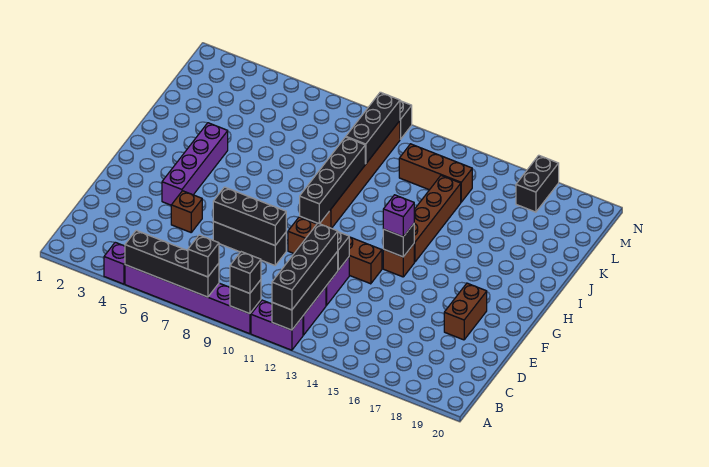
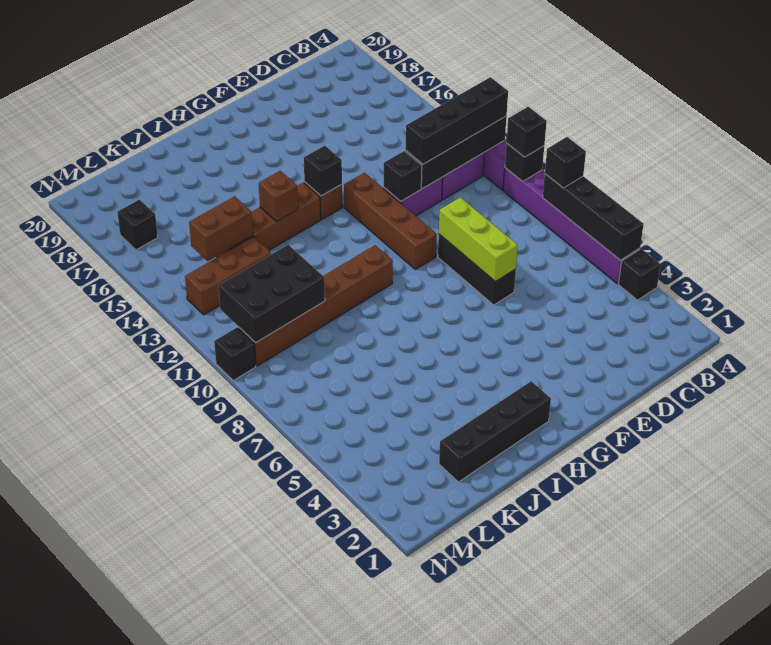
purple brick A4 level 1 -> black brick A4 level 1
brown brick E5 level 1 -> brown brick I14 level 2
black brick E7:E9 level 2 -> lime brick E7:E9 level 2
brown brick E18:F18 level 1 -> brown brick K14:L14 level 2
purple brick F4:I4 level 1 -> none
black brick G10:J10 level 2 -> black brick H2:K2 level 1
purple brick G14 level 3 -> none
black brick K10:M10 level 2 -> black brick K10:M11 level 2
brown brick L12:L14 level 1 -> brown brick K13:M13 level 1
black brick M17:N17 level 1 -> black brick M17 level 1

